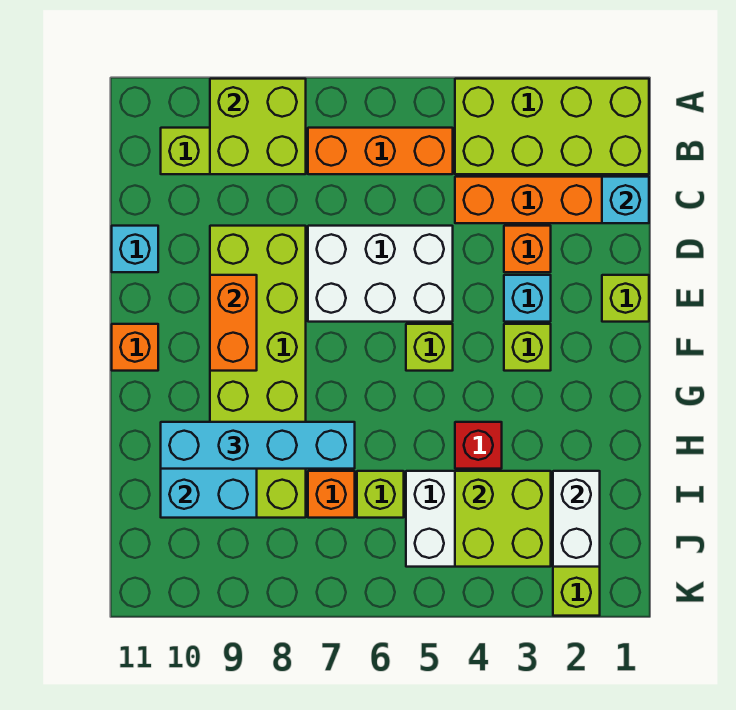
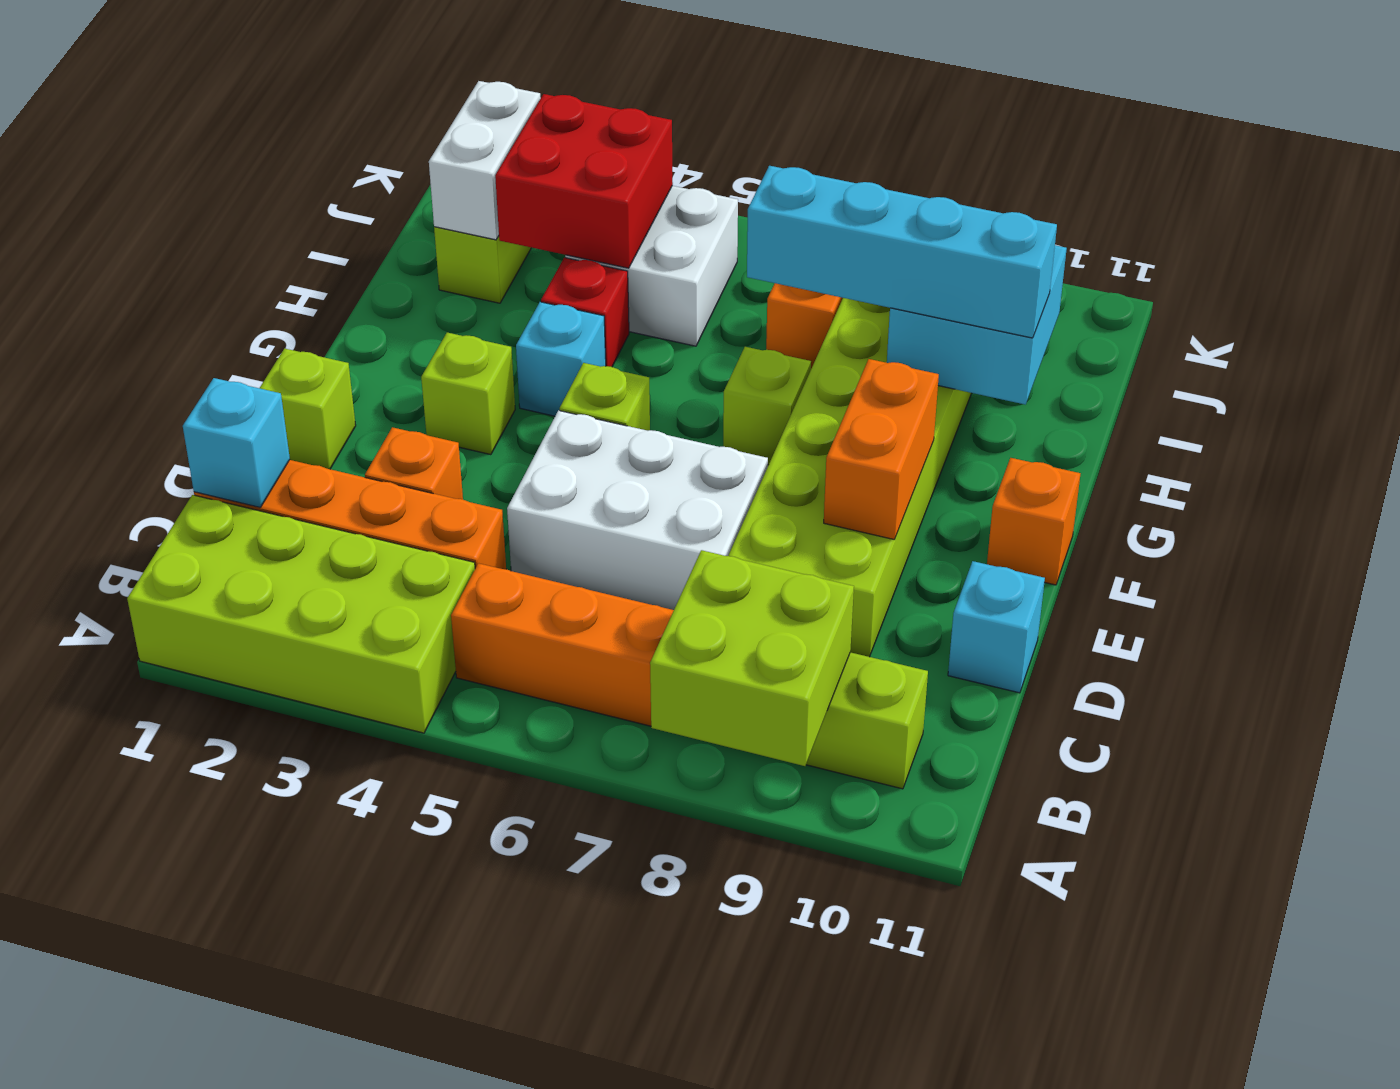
cyan brick E3 level 1 -> cyan brick G4 level 1
lime brick I3:J4 level 2 -> red brick I3:J4 level 2
lime brick I6 level 1 -> lime brick G7 level 1

